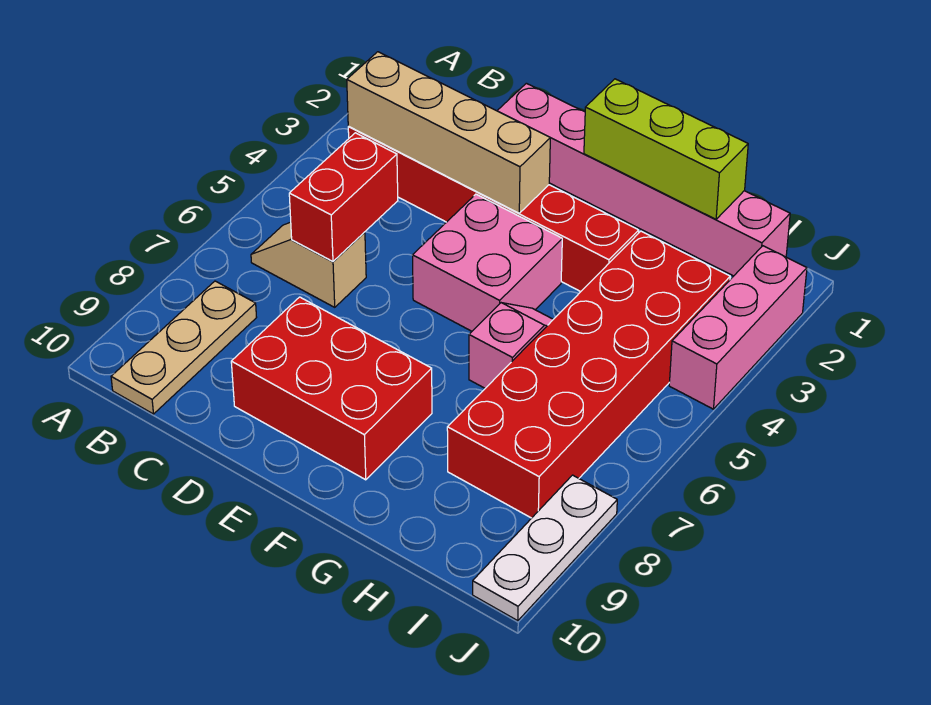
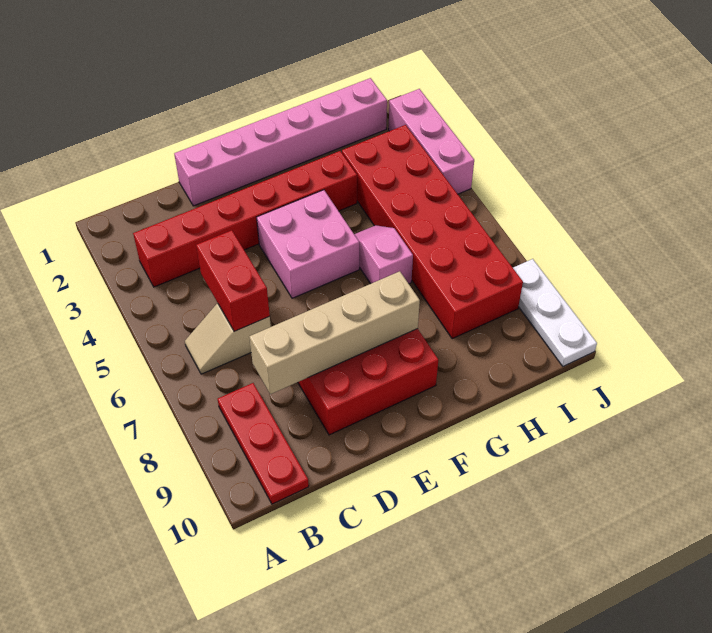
tan brick B3:E3 level 2 -> tan brick C8:F8 level 2
tan plate B8:B10 level 1 -> red plate B8:B10 level 1
lime brick F1:H1 level 2 -> none

